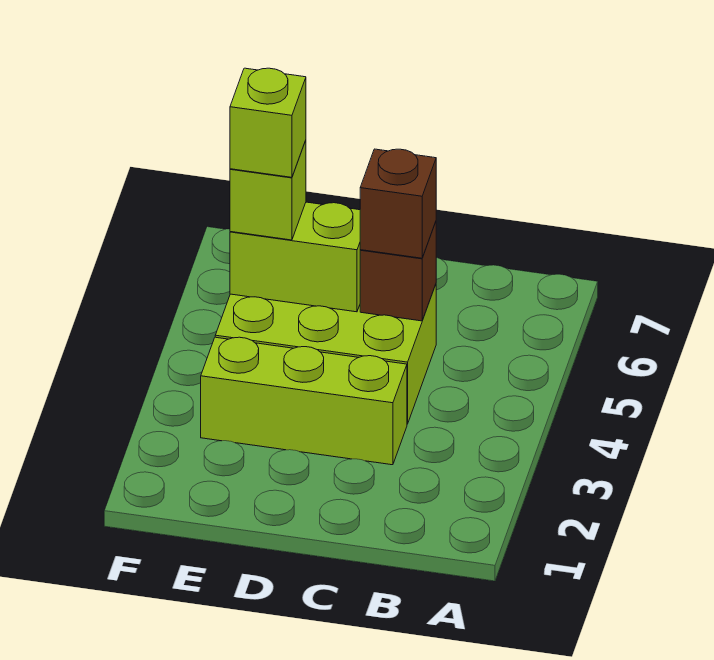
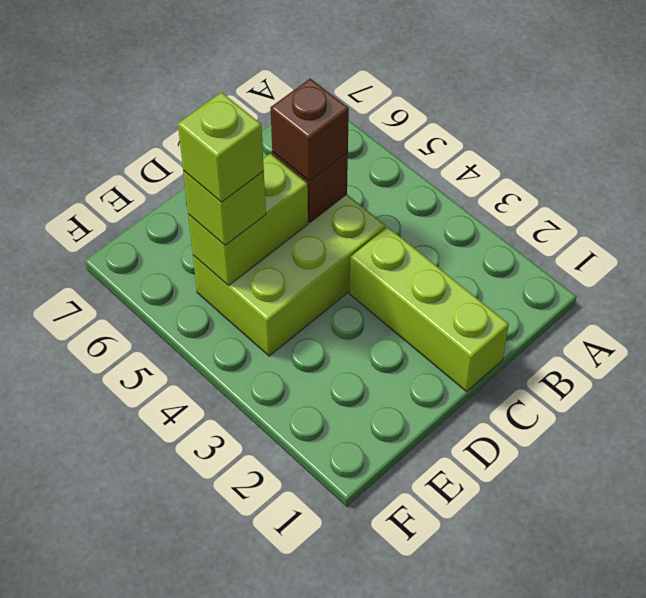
lime brick C3:E3 level 1 -> lime brick C1:C3 level 1

